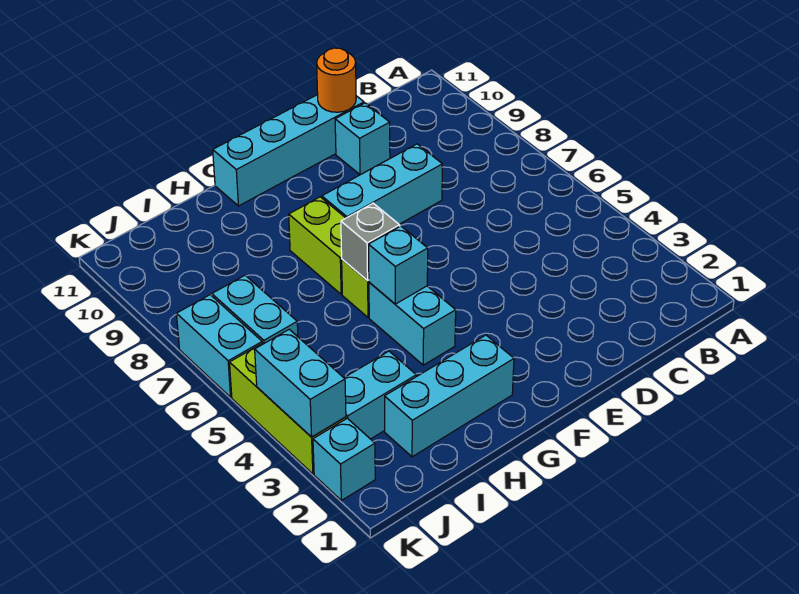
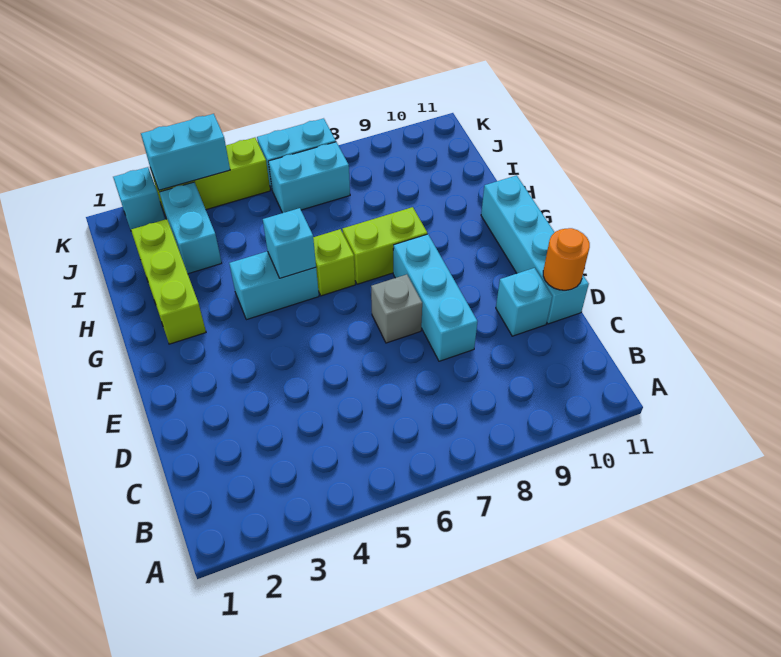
cyan brick G2:I2 level 1 -> lime brick G2:I2 level 1
grey brick G6 level 2 -> grey brick E7 level 1

